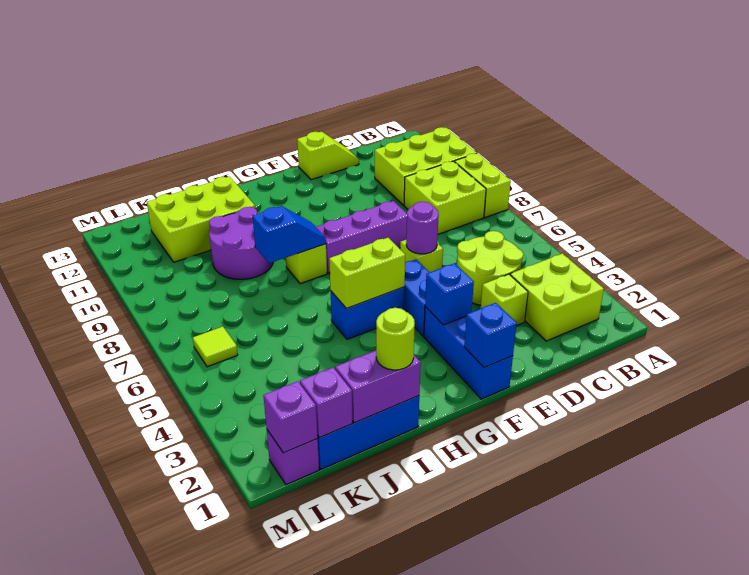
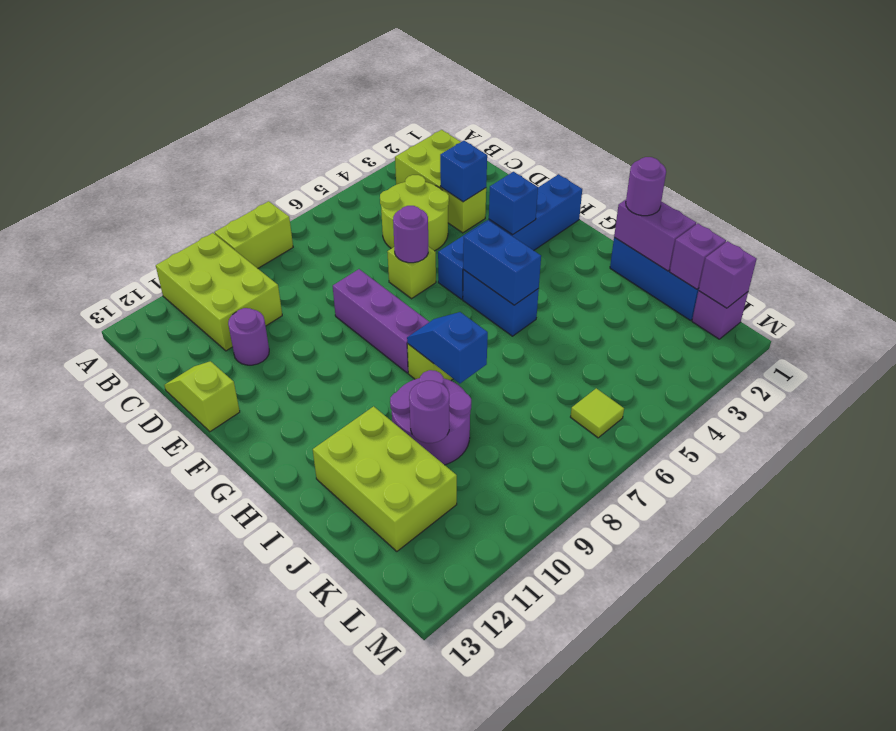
lime brick B8:C9 level 1 -> none
none -> purple round brick D11 level 1
blue brick F1 level 2 -> blue brick D3 level 2
lime brick G5:H5 level 2 -> blue brick G5:H5 level 2
lime round brick I1 level 3 -> purple round brick I1 level 3
none -> purple round brick J10 level 2

